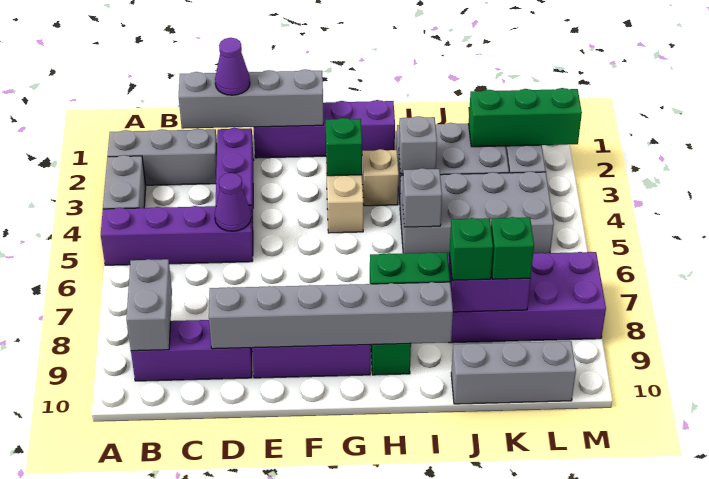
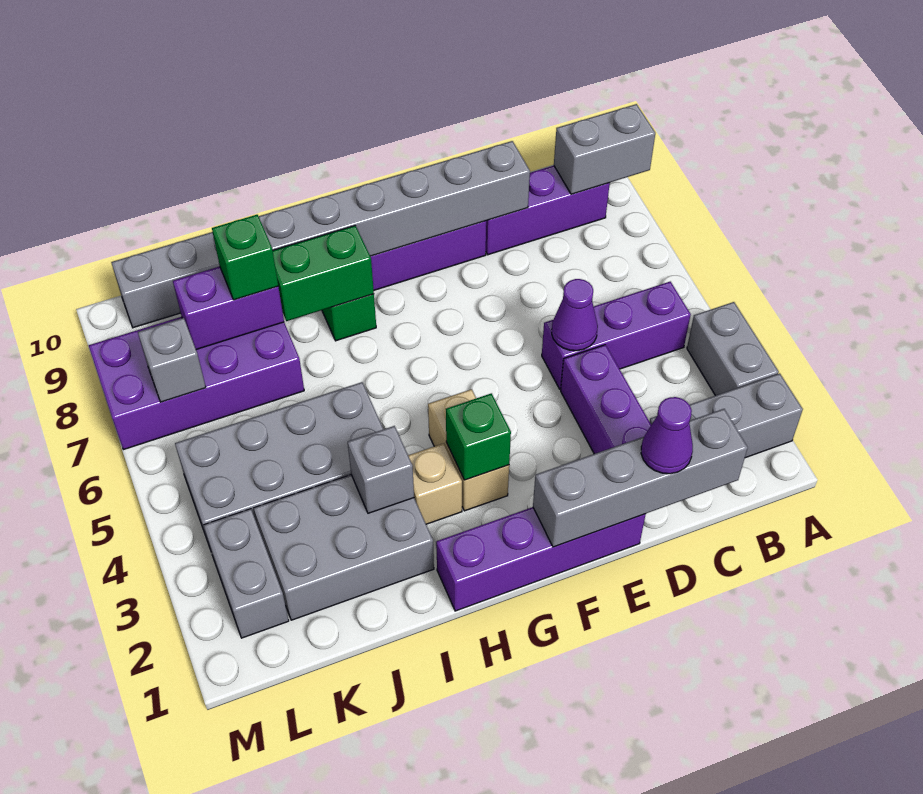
purple brick A5:D5 level 1 -> purple brick B5:D5 level 1
grey brick B8:B9 level 2 -> grey brick A9:B9 level 2
grey brick I5 level 2 -> grey brick L7 level 2
green brick K2:M2 level 2 -> none
green brick K8 level 3 -> none

